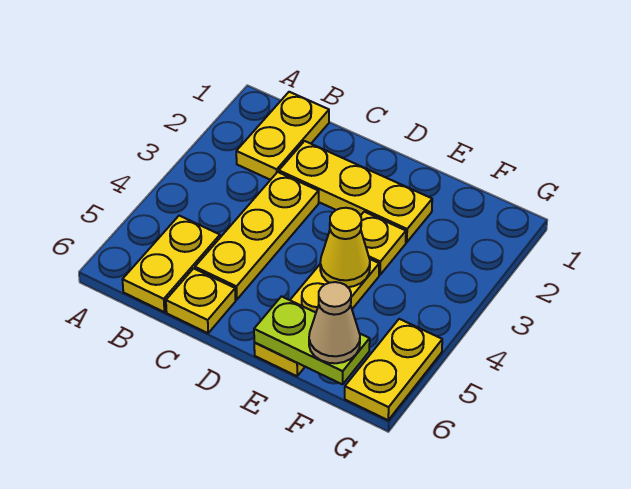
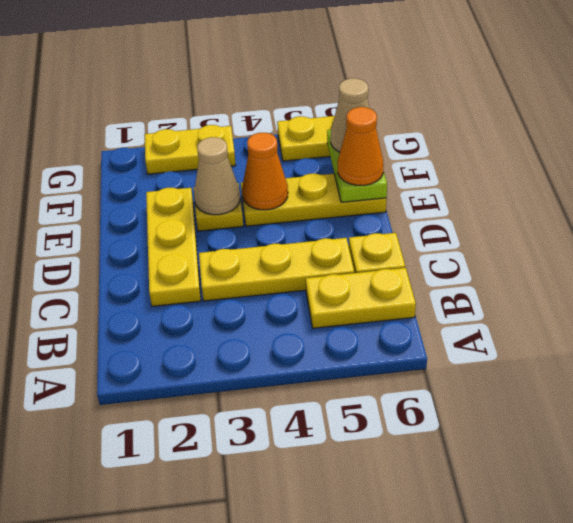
yellow plate B1:B2 level 1 -> yellow plate G2:G3 level 1
none -> tan cone E3 level 2
yellow cone E4 level 2 -> orange cone E4 level 2
none -> orange cone E6 level 3

